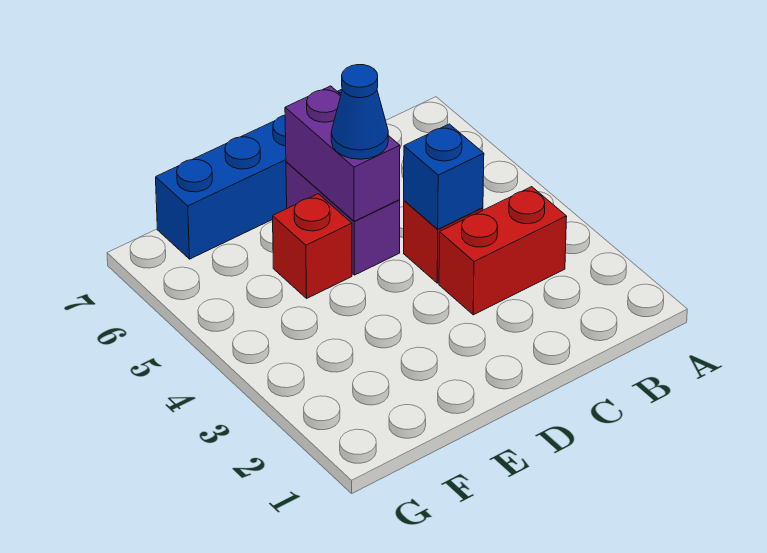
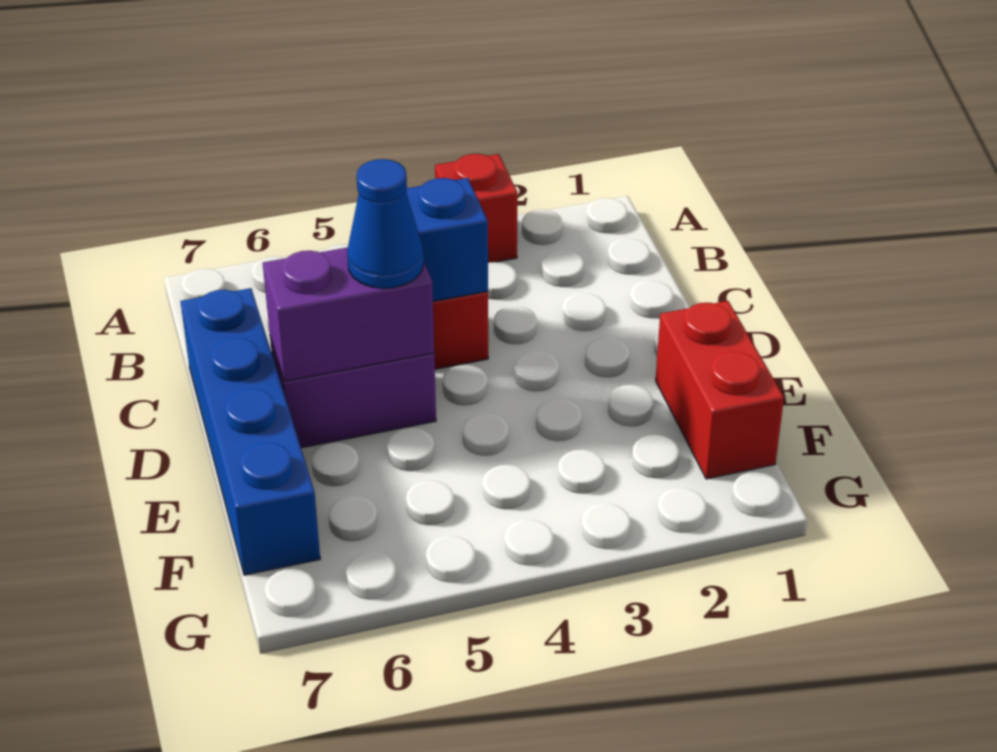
red brick B3:C3 level 1 -> red brick E1:F1 level 1
red brick E5 level 1 -> red brick A3 level 1

